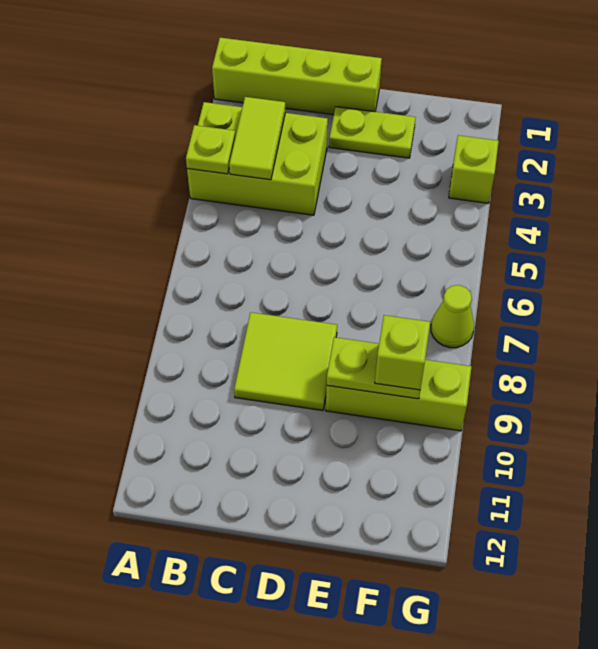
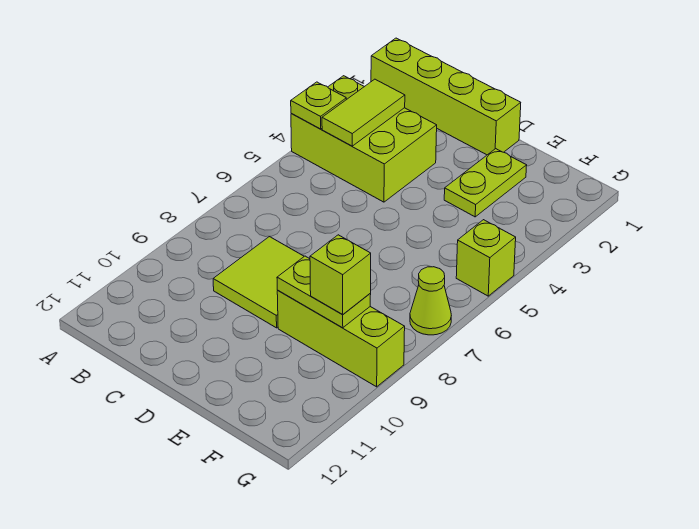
lime plate D2:E2 level 1 -> lime plate E2:E3 level 1
lime brick G3 level 1 -> lime brick G5 level 1

